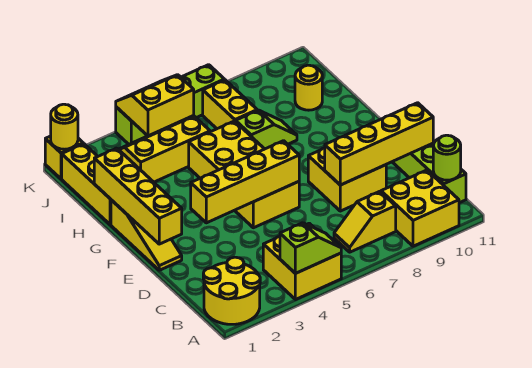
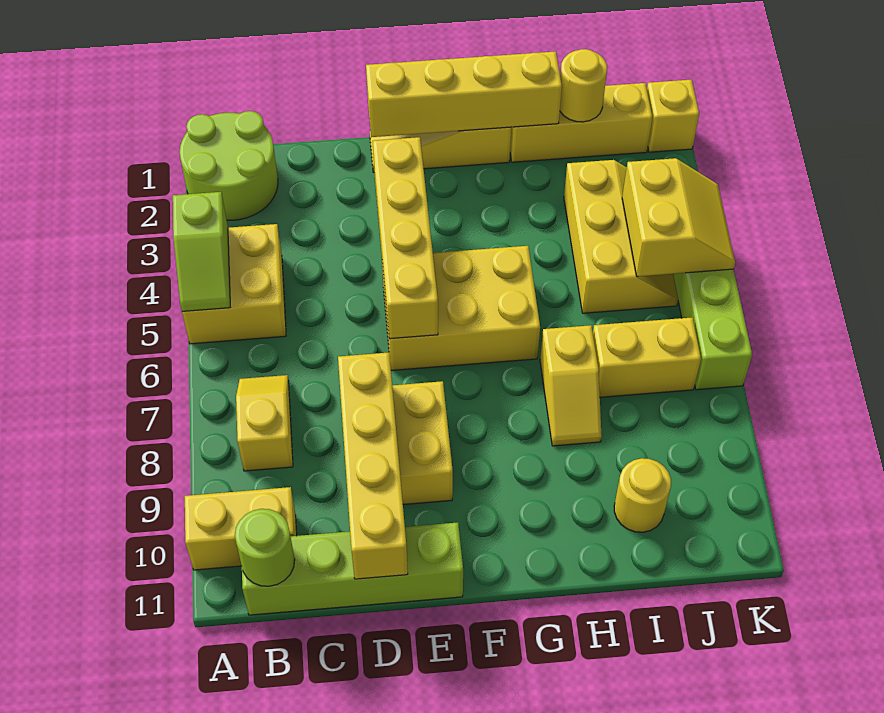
yellow round brick A1:B2 level 1 -> lime round brick A1:B2 level 1
yellow brick A9:B10 level 1 -> yellow brick A10:B10 level 1
yellow brick E5:H6 level 1 -> yellow brick E5:G6 level 1
lime slope H7:H8 level 1 top 7 -> yellow slope H7:H8 level 1 top 7
yellow round brick K1 level 2 -> yellow round brick I1 level 2

